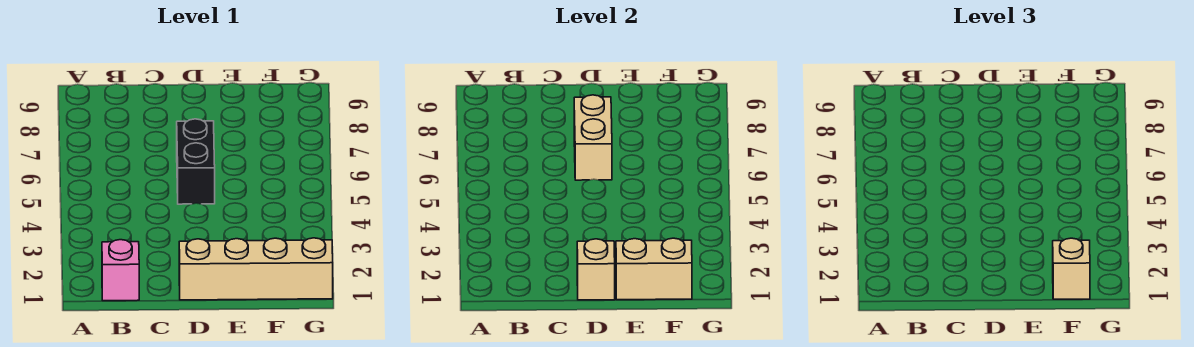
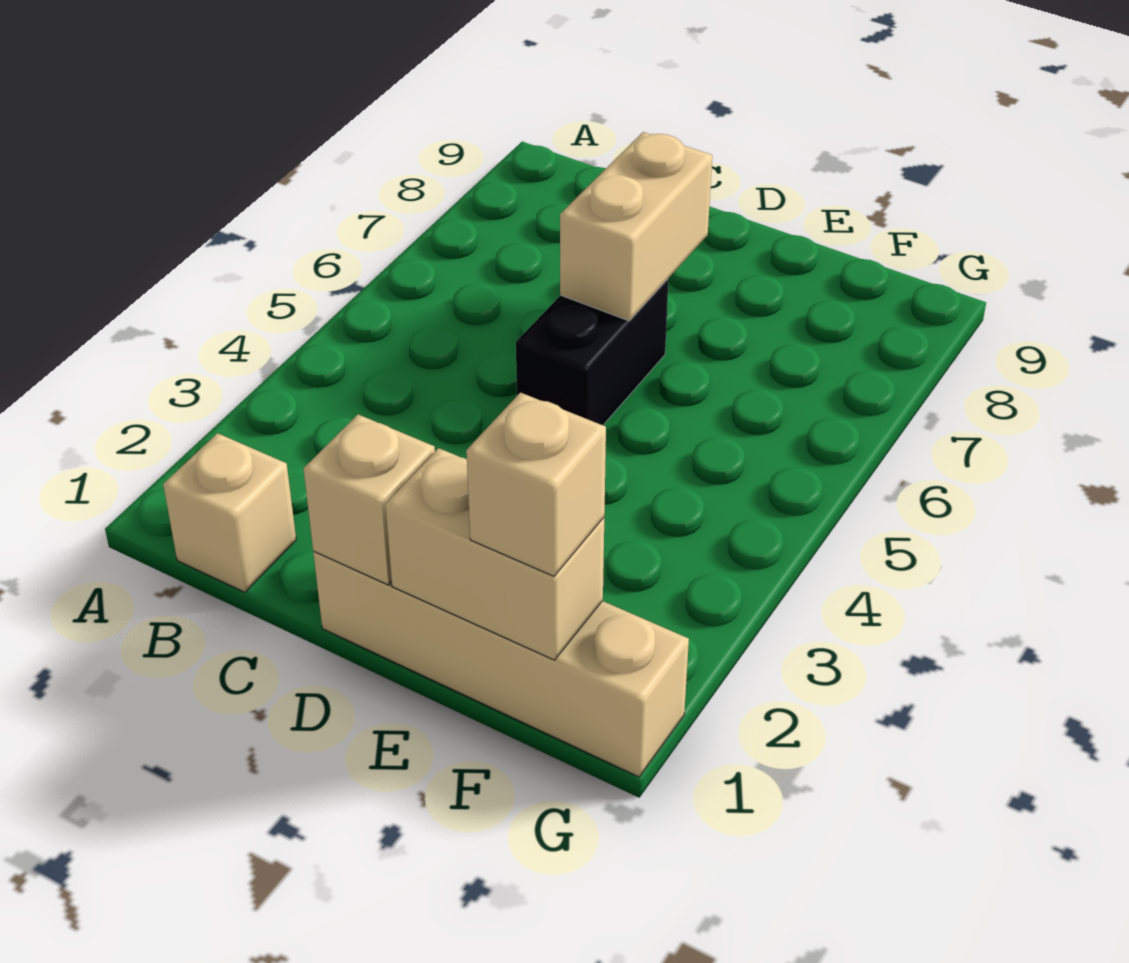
pink brick B1 level 1 -> tan brick B1 level 1

